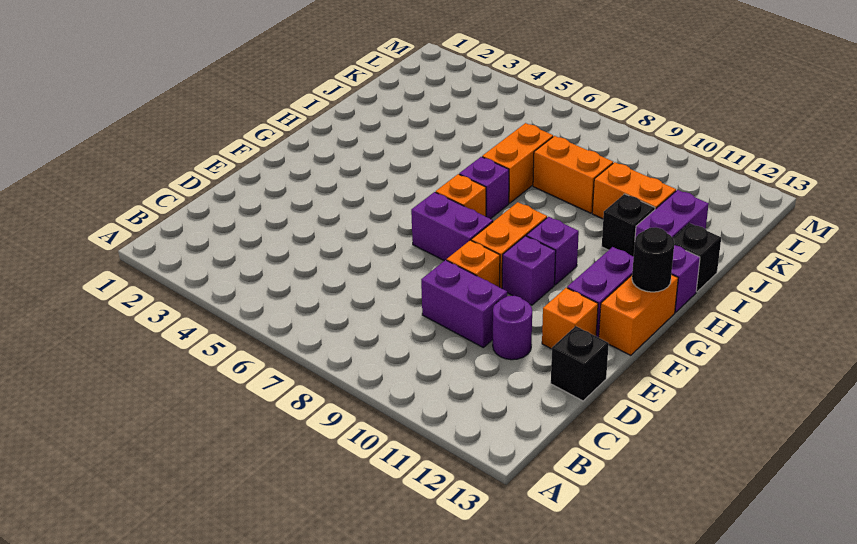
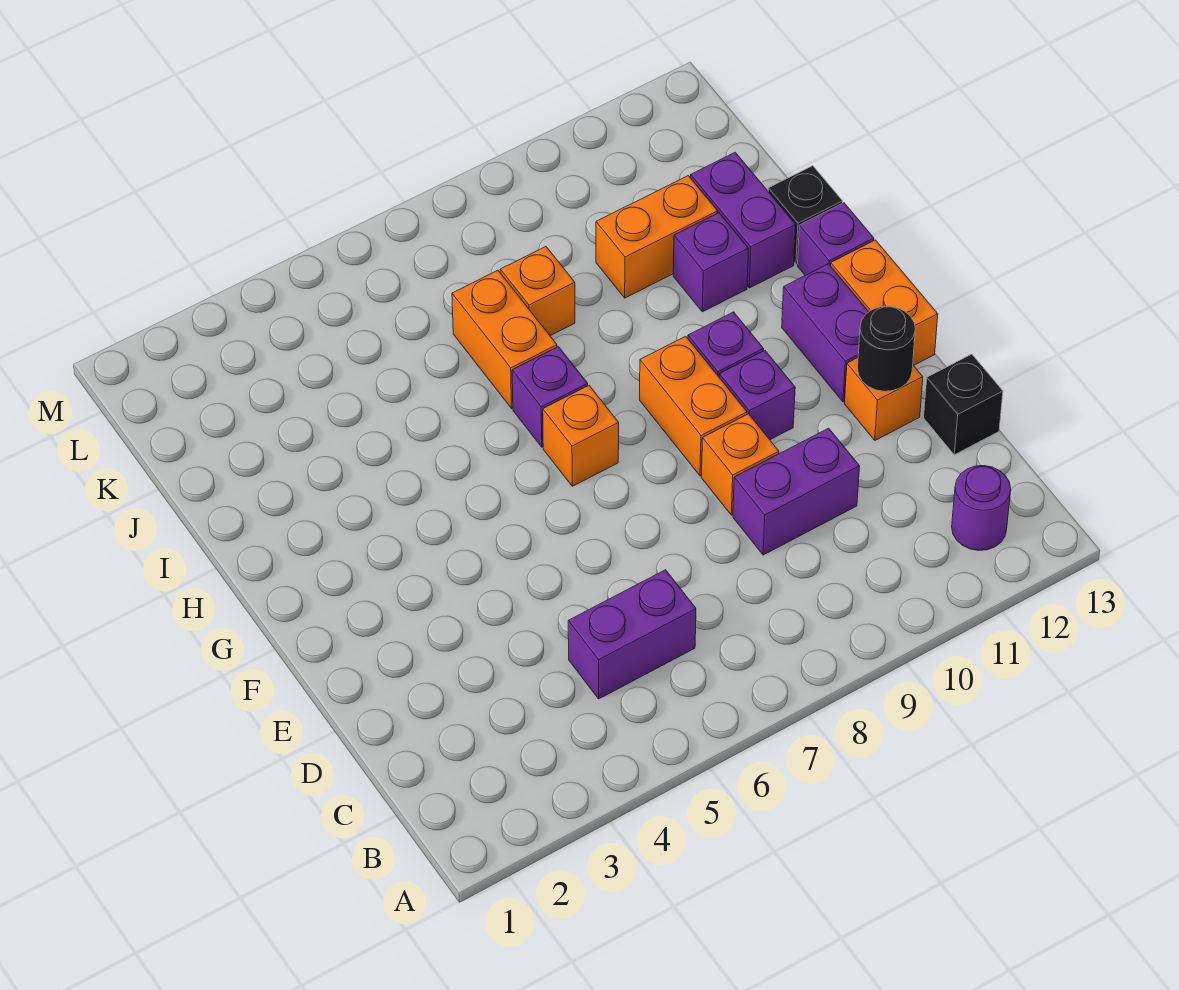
purple round brick D11 level 1 -> purple round brick B12 level 1
purple brick F7:F8 level 1 -> purple brick C5:C6 level 1
black round brick G13 level 2 -> black round brick E12 level 2
black brick I11 level 1 -> purple brick I11 level 1
orange brick J8:J9 level 1 -> orange brick J8 level 1

